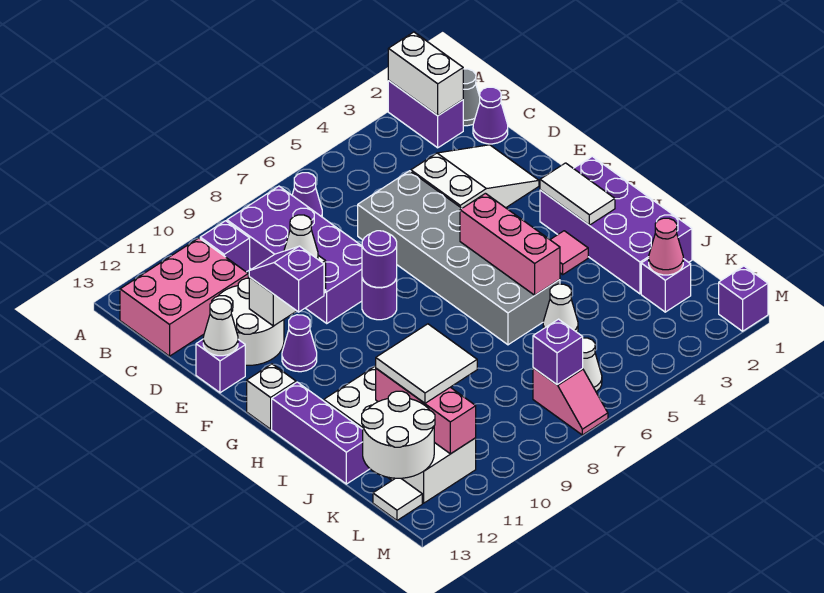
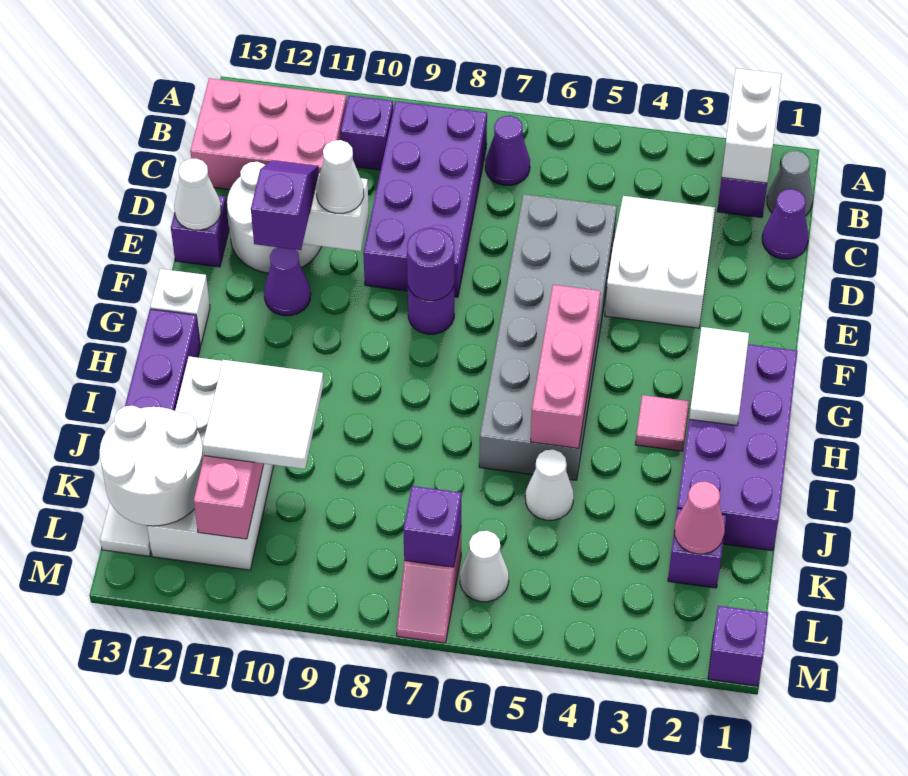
white slope D2:E4 level 1 top 4 -> white slope C3:E4 level 1 top E

